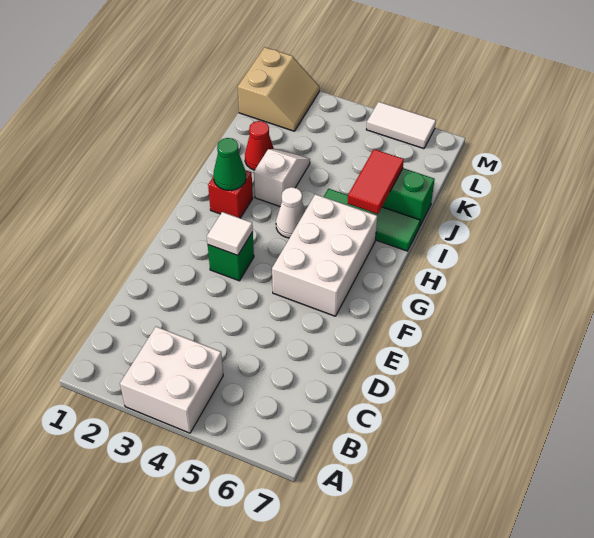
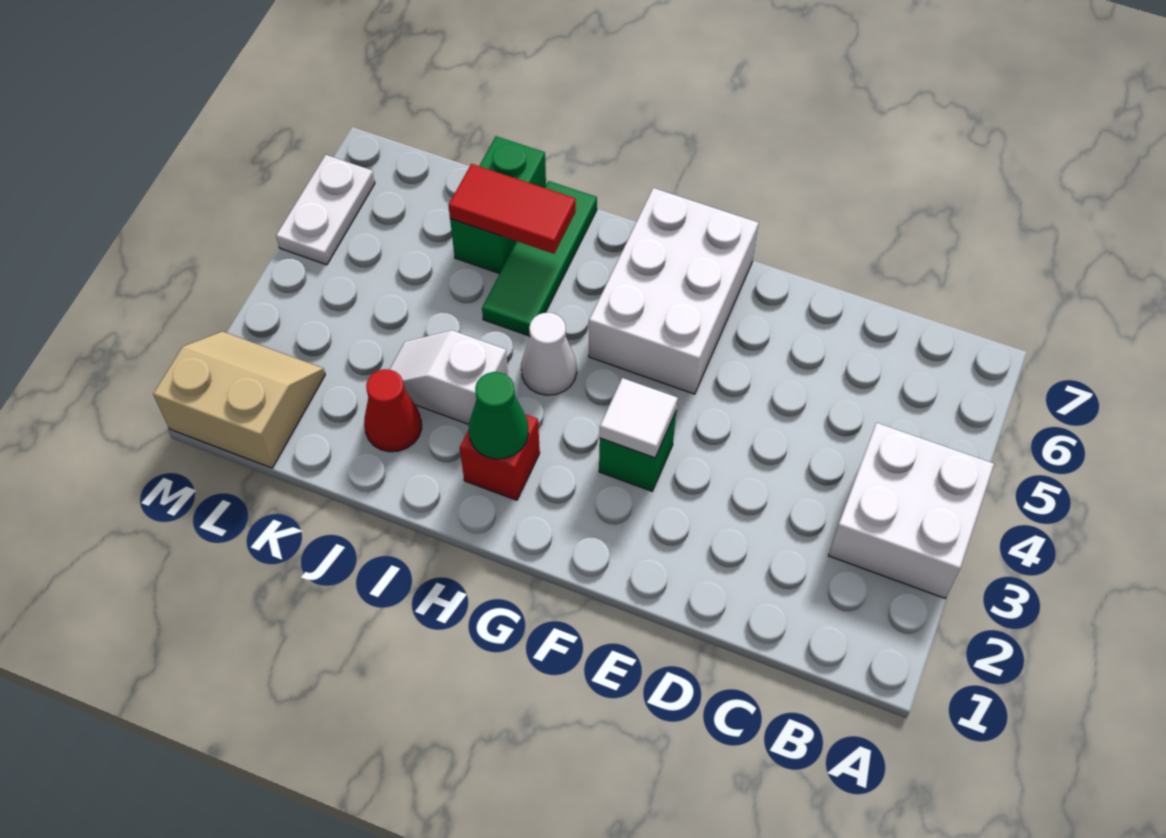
white brick F5:H6 level 1 -> white brick F5:G7 level 1
white tile M5:M6 level 1 -> white plate M5:M6 level 1

